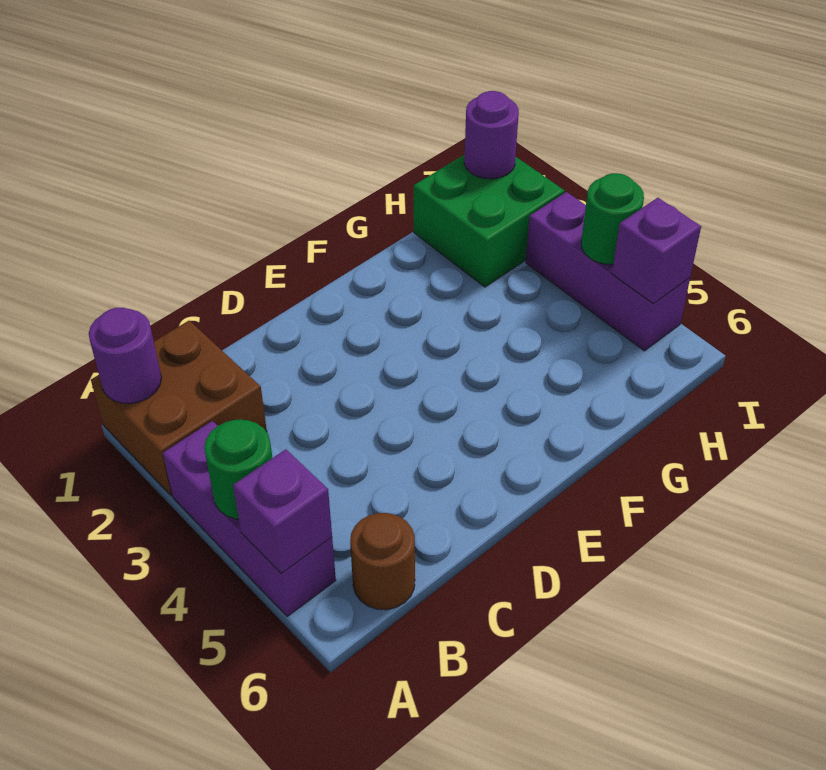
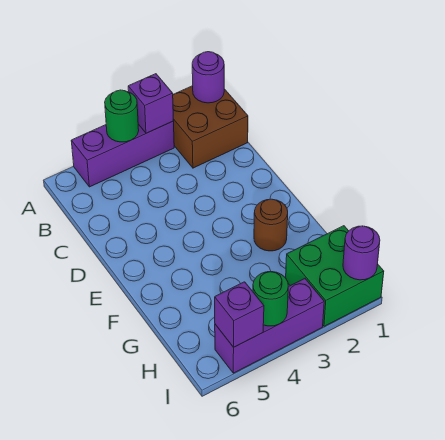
purple brick A5 level 2 -> purple brick A3 level 2
brown round brick B6 level 1 -> brown round brick F2 level 1

